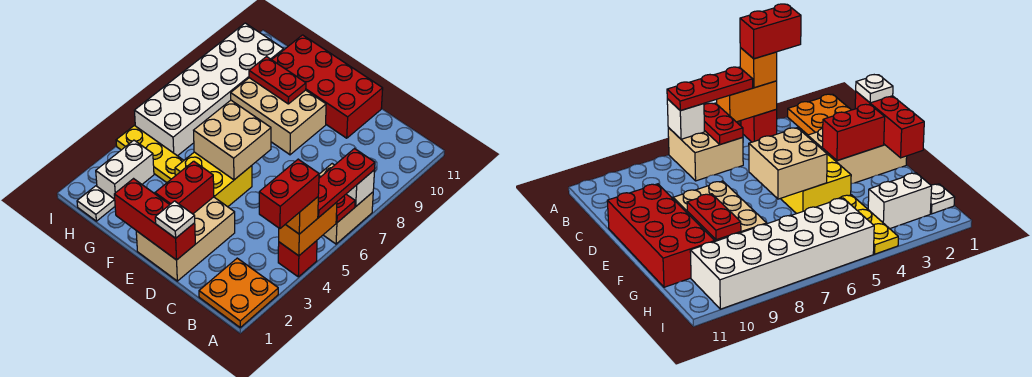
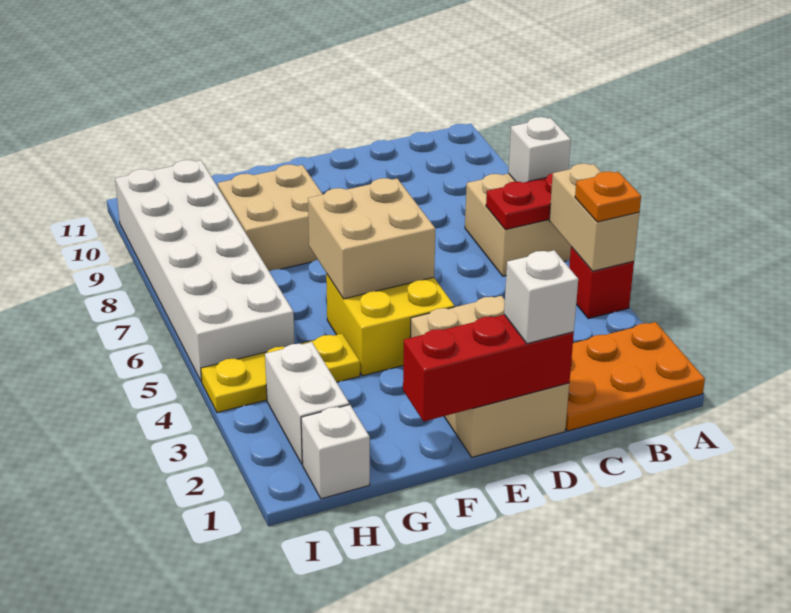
orange plate A1:B2 level 1 -> orange plate A1:C2 level 1
red brick A3:A4 level 4 -> none
orange brick A4:A5 level 2 -> tan brick A4:A5 level 2
orange brick A4 level 3 -> orange plate A4 level 3
red plate A5:A7 level 3 -> none
white plate D1 level 3 -> white brick D1 level 3
red brick D10:G11 level 1 -> none
red brick E2:E3 level 2 -> none
tan brick E8:G9 level 1 -> tan brick F8:G9 level 1
red plate F9:G9 level 2 -> none
white plate H1 level 1 -> white brick H1 level 1

